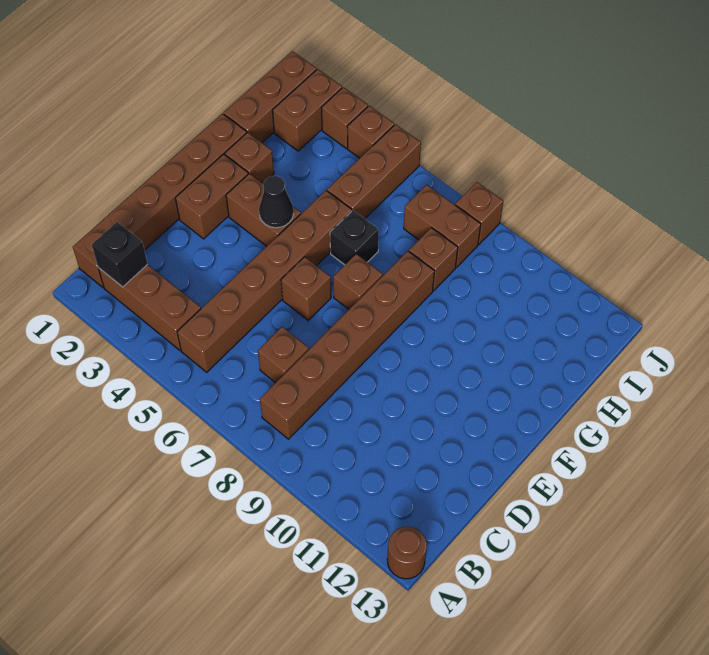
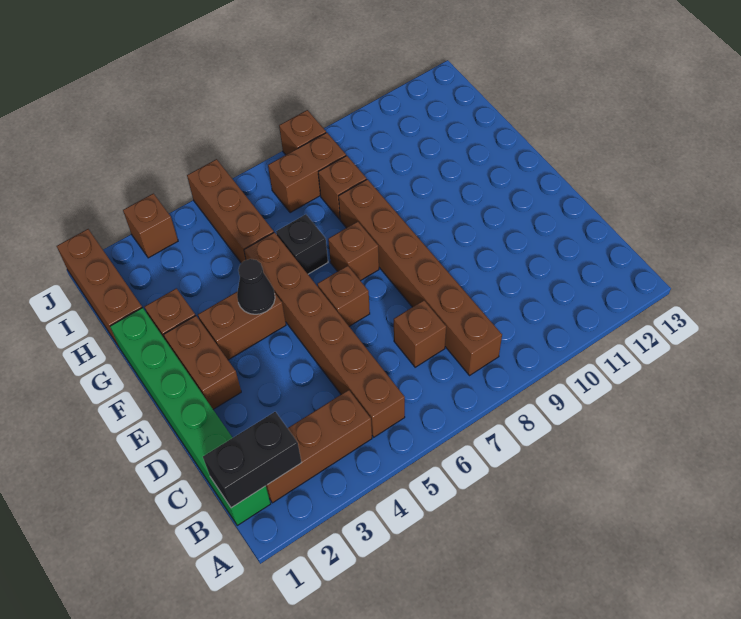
brown round brick A13 level 1 -> none
brown brick B1:G1 level 1 -> green brick B1:G1 level 1
black brick B2 level 2 -> black brick B1:B2 level 2
brown brick I2:J2 level 1 -> none
brown brick J4 level 1 -> none

